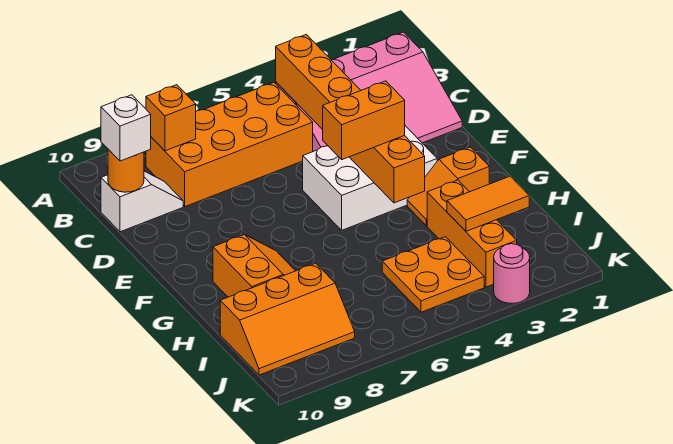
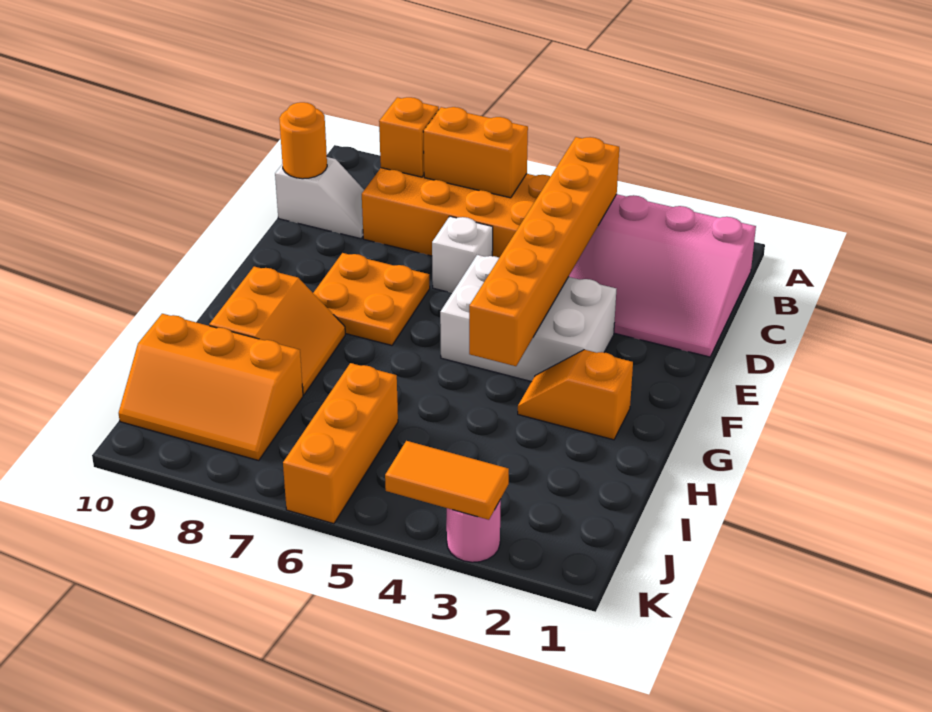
white brick C10 level 3 -> white brick D6 level 1
orange brick F4:F5 level 3 -> orange brick B6:B7 level 2
orange brick H3:J3 level 1 -> orange brick I6:K6 level 1
orange tile I2:I3 level 2 -> orange tile K3:K4 level 2
orange plate I4:J5 level 1 -> orange plate E7:F8 level 1

